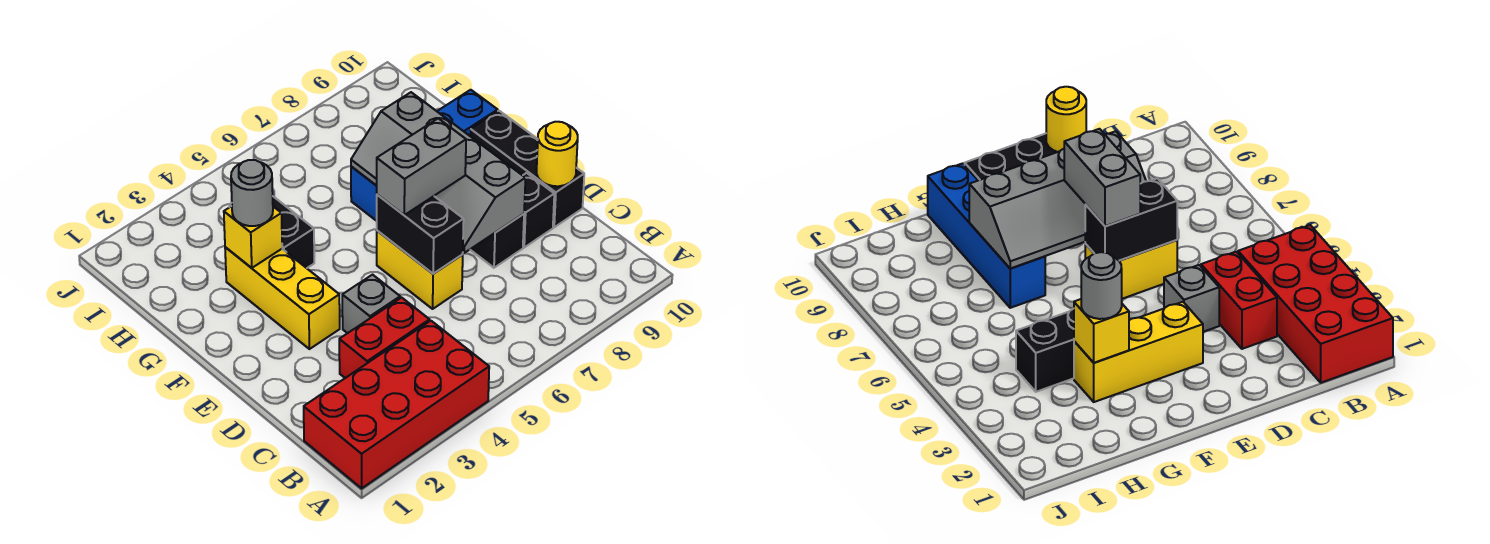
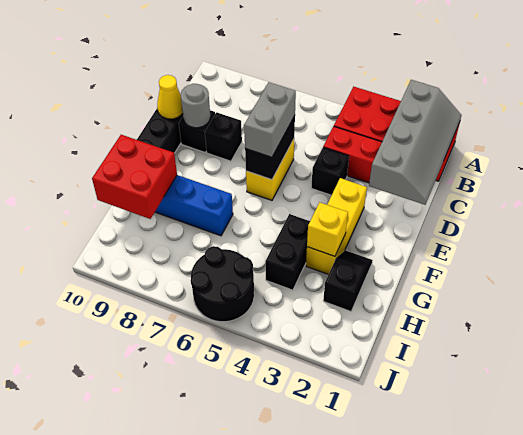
grey brick D4 level 1 -> black brick D4 level 1
grey slope D7:G8 level 2 top 8 -> grey slope A1:D2 level 2 top 2
yellow round brick D10 level 2 -> yellow cone D10 level 2
grey brick E6:E7 level 3 -> grey brick D6:E6 level 3
none -> black slope G2:H2 level 1 top H
grey round brick G3 level 3 -> grey round brick D9 level 2
none -> red brick G9:H10 level 2
none -> black round brick I5:J6 level 1

